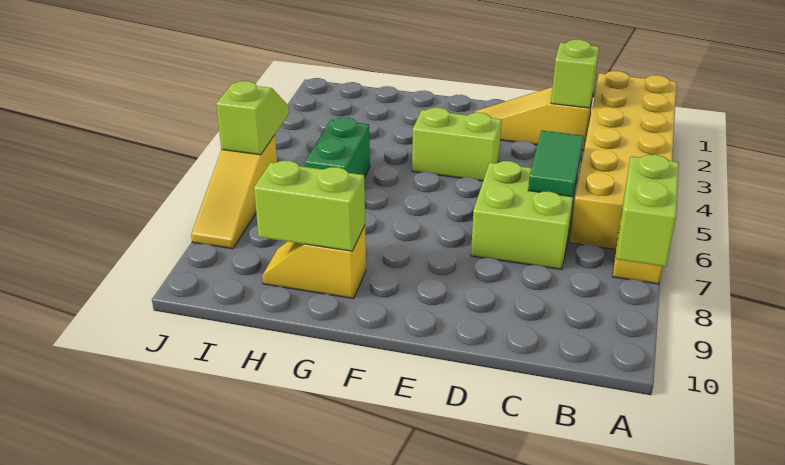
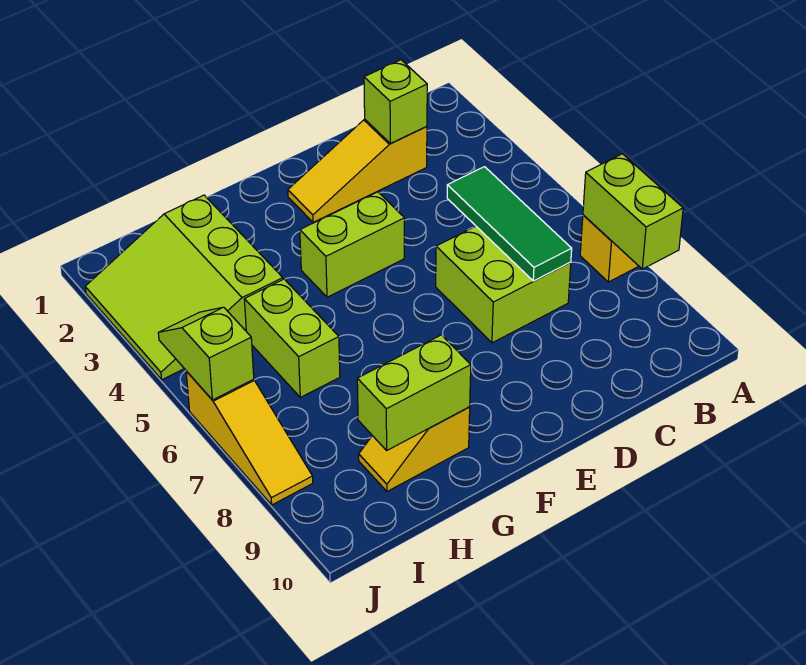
yellow brick A1:B6 level 1 -> none
green tile C5:C6 level 2 -> green tile C5:C7 level 2
none -> lime slope H2:J4 level 1 top H
green brick H5:H6 level 1 -> lime brick H5:H6 level 1

